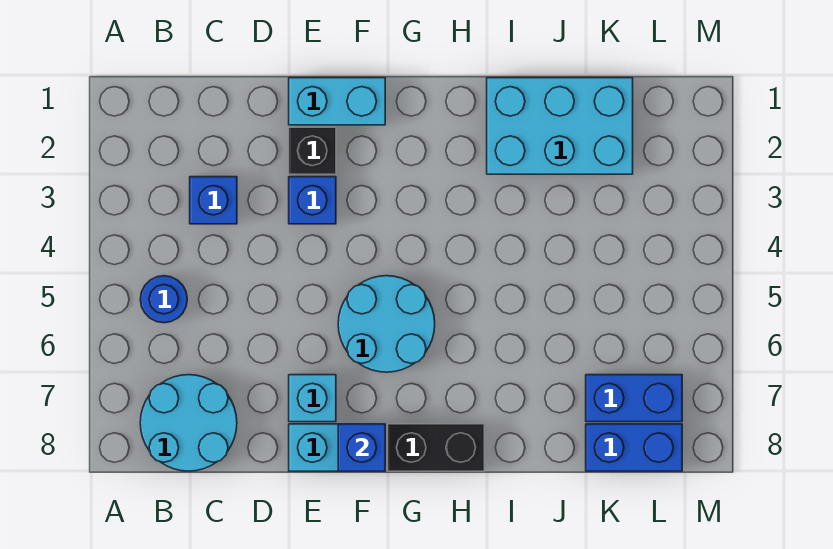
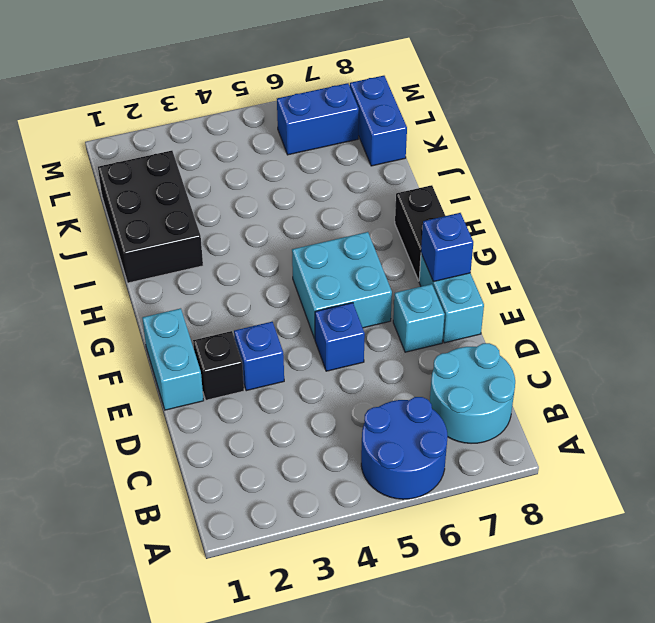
blue round brick B5 level 1 -> blue round brick A5:B6 level 1
blue brick C3 level 1 -> blue brick E5 level 1
cyan round brick F5:G6 level 1 -> cyan brick F5:G6 level 1
cyan brick I1:K2 level 1 -> black brick I1:K2 level 1
blue brick K7:L7 level 1 -> blue brick L6:L7 level 1

